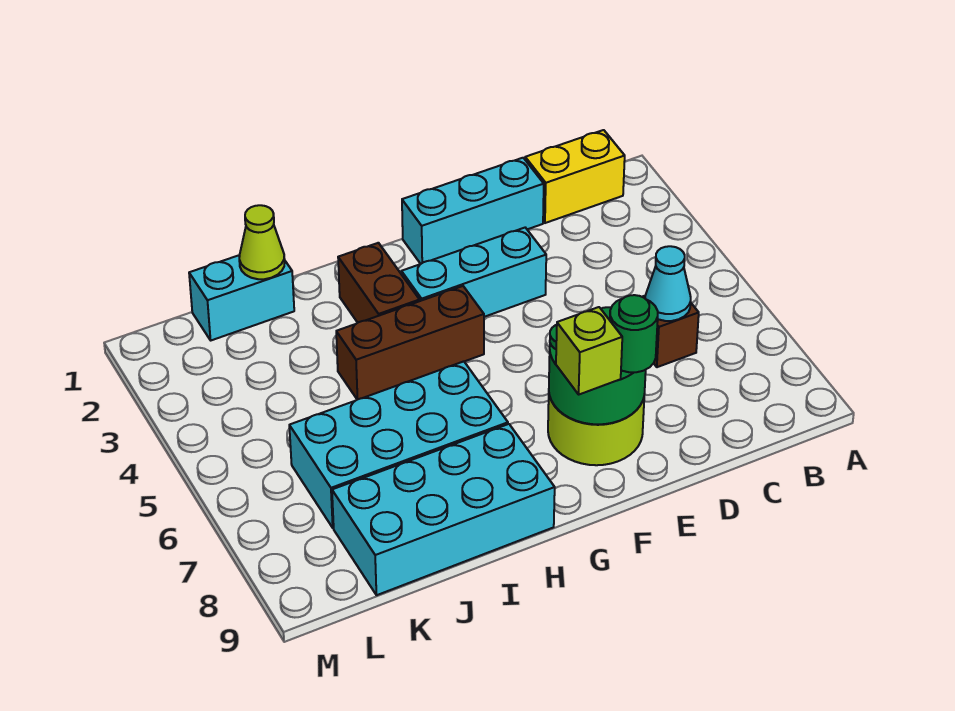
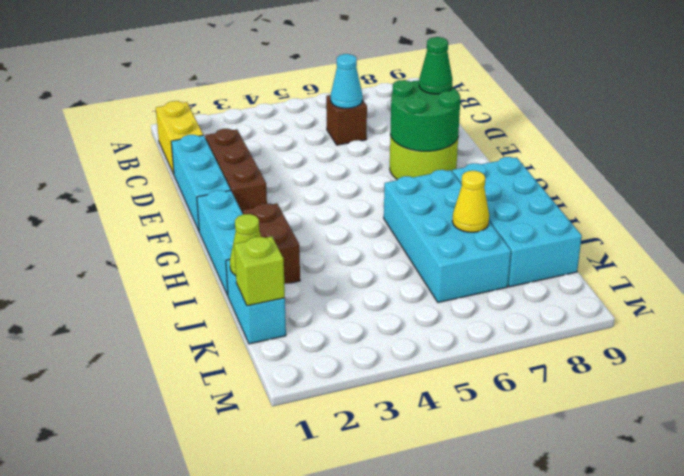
cyan brick E3:G3 level 1 -> cyan brick G1:I1 level 1
green round brick E8 level 3 -> green cone E8 level 3
lime brick F8 level 3 -> lime brick K1 level 2
brown brick G4:I4 level 1 -> brown brick D2:F2 level 1
brown brick H2:H3 level 1 -> brown brick H2:I2 level 1
none -> yellow cone J7 level 2

